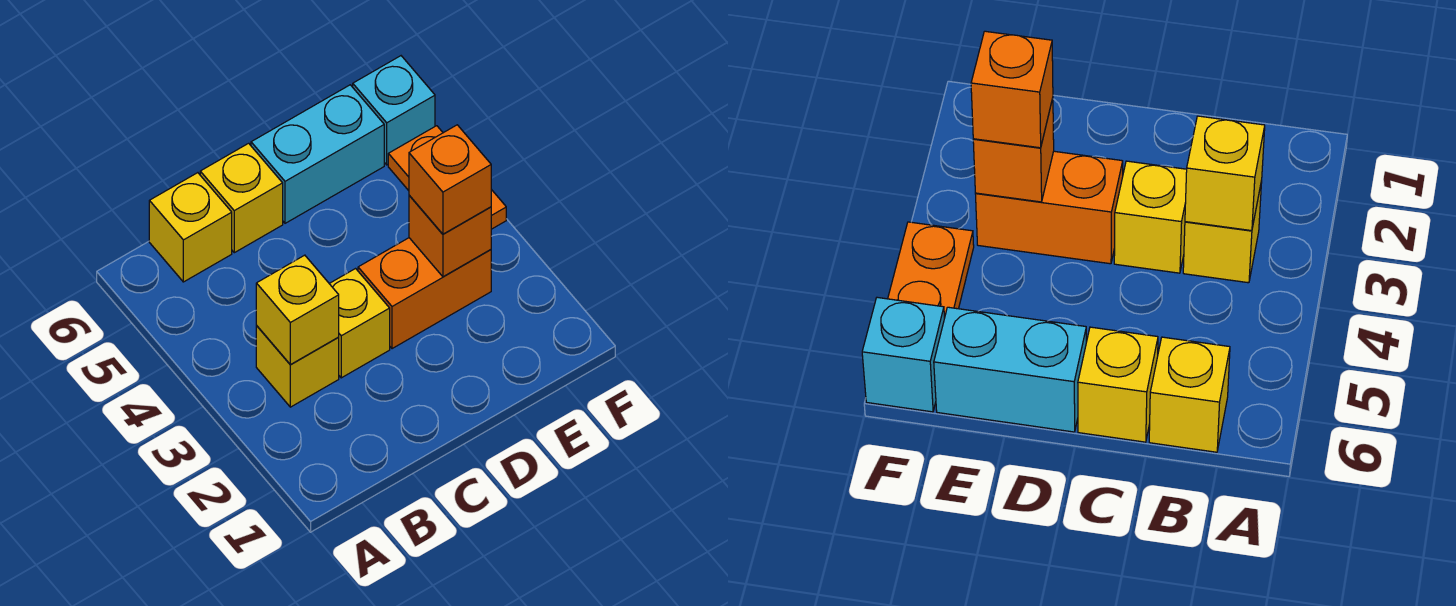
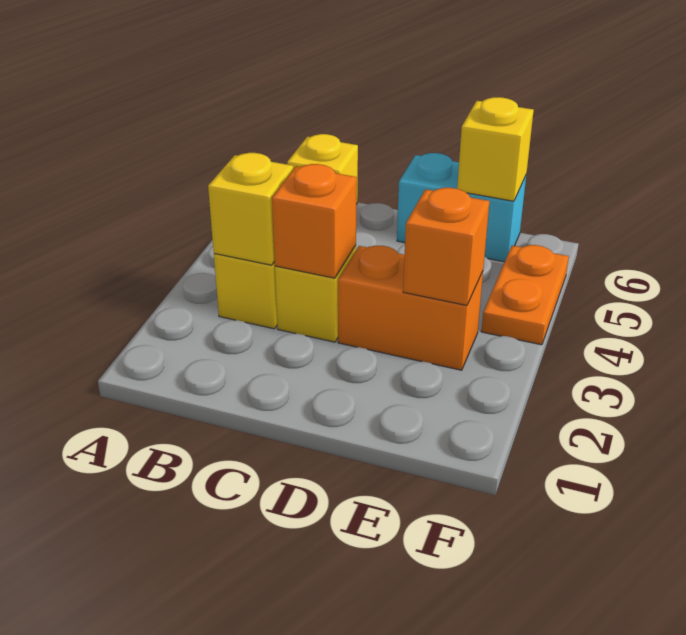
yellow brick C6 level 1 -> yellow brick E6 level 2
orange brick E3 level 3 -> orange brick C3 level 2
cyan brick F6 level 1 -> none

